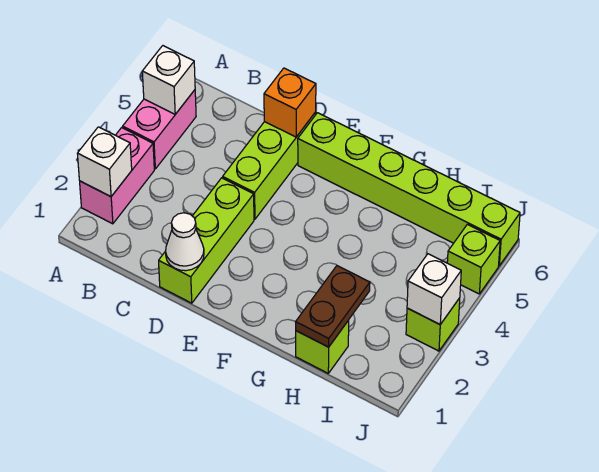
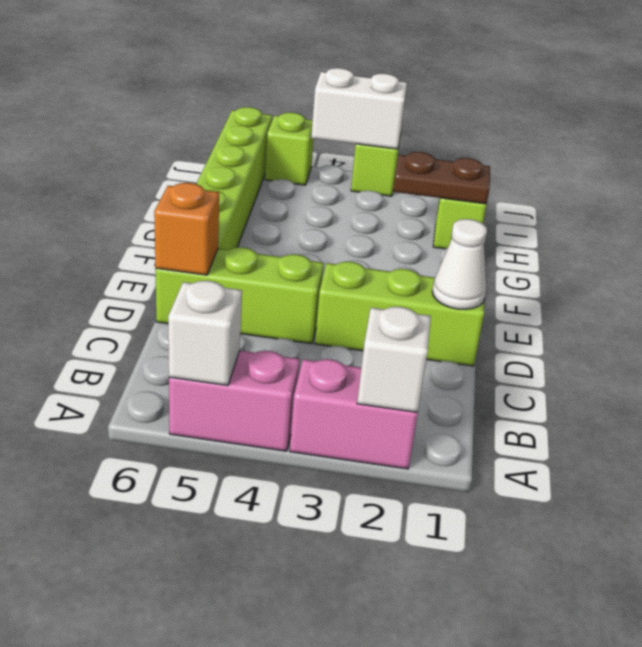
white brick J3 level 2 -> white brick J3:J4 level 2

